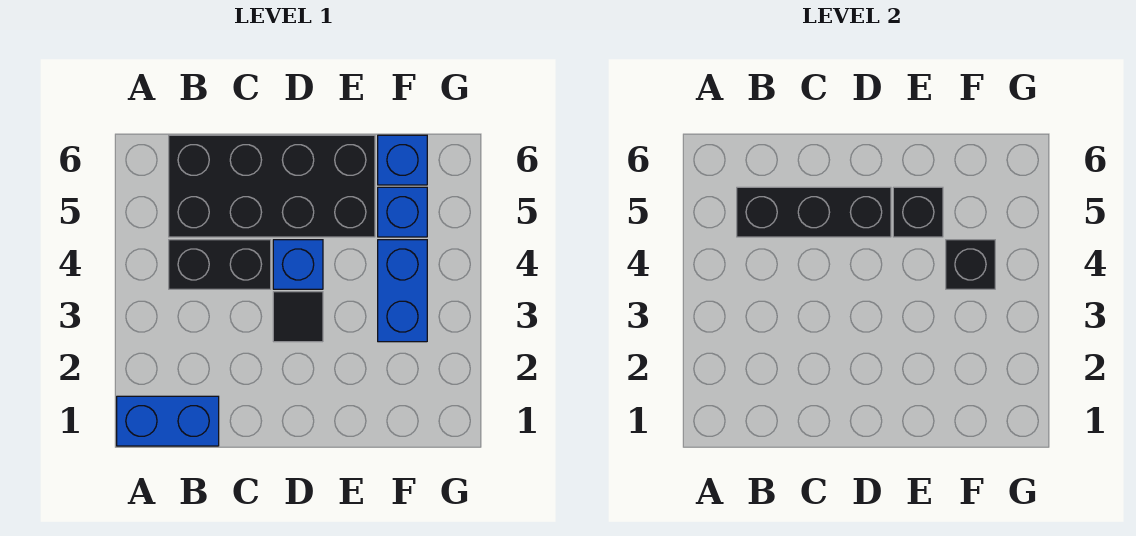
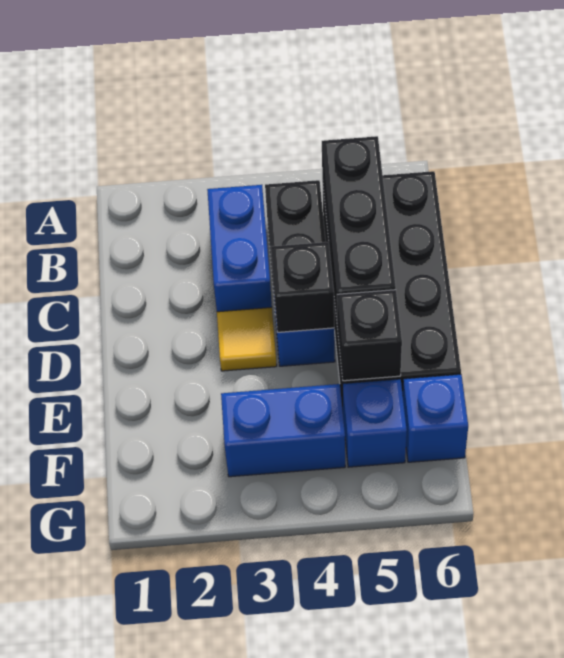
blue brick A1:B1 level 1 -> blue brick B3:C3 level 1
black tile D3 level 1 -> yellow tile D3 level 1
black brick F4 level 2 -> black brick D4 level 2

